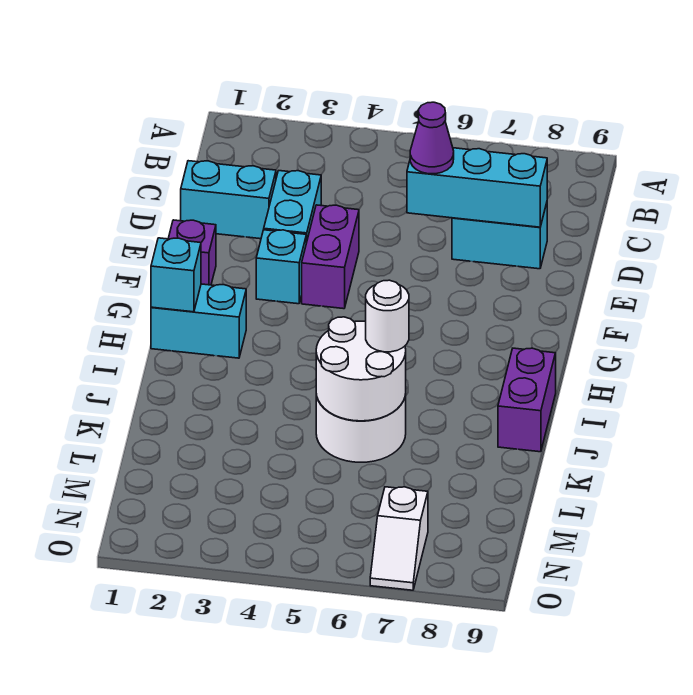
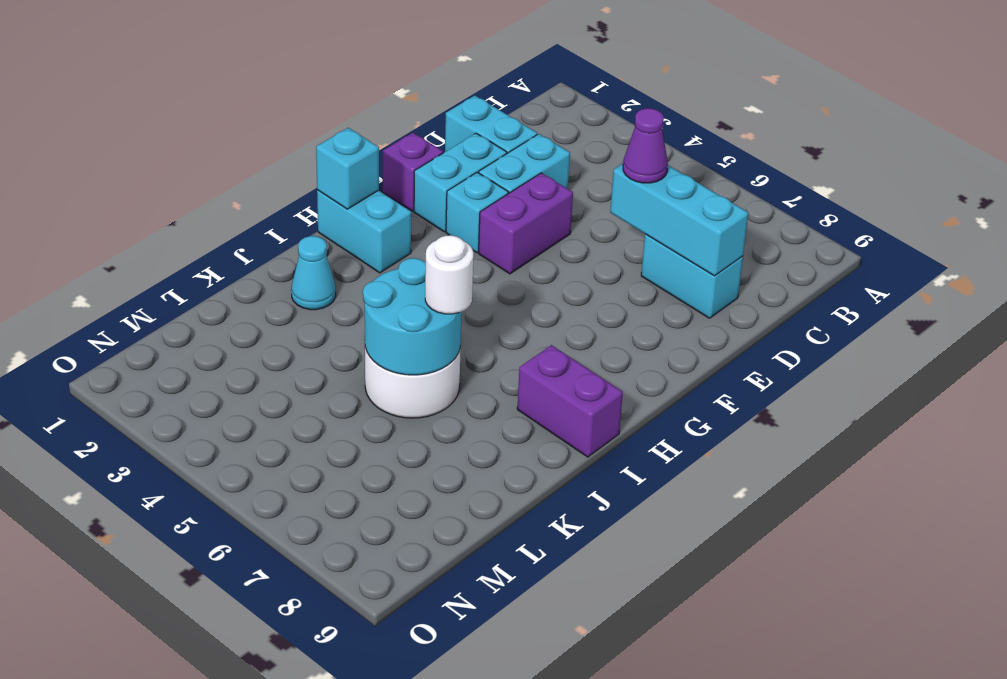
none -> cyan brick E2:F2 level 1
purple brick I9:J9 level 1 -> purple brick I8:I9 level 1
none -> cyan cone J2 level 1
white round brick J5:K6 level 2 -> cyan round brick J5:K6 level 2
white slope N7:O7 level 1 top N -> none

